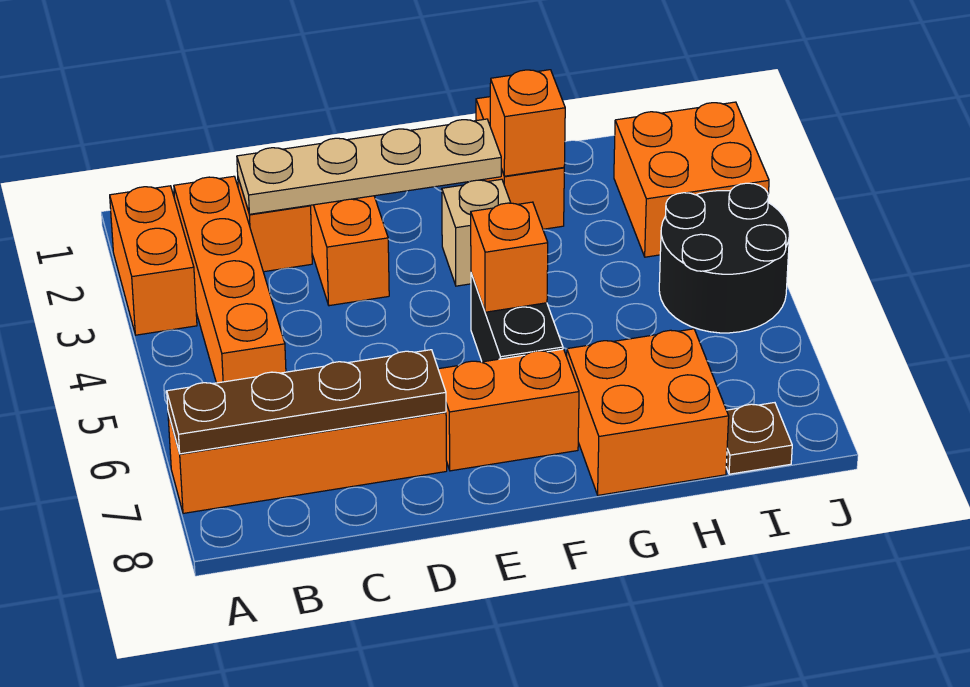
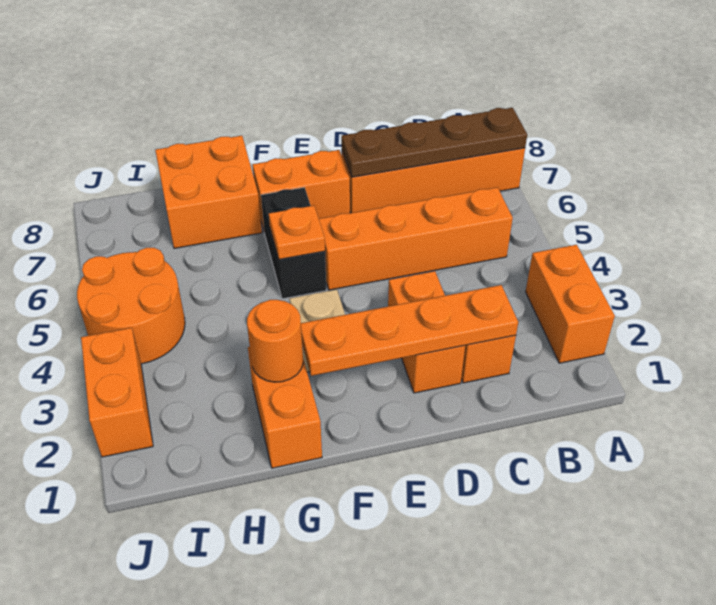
orange brick B2:B5 level 1 -> orange brick B5:E5 level 1
tan plate C2:F2 level 2 -> orange plate C2:F2 level 2
orange brick F5 level 2 -> orange plate F5 level 2
orange brick G2 level 2 -> orange round brick G2 level 2
orange brick I2:J3 level 1 -> orange brick J2:J3 level 1
black round brick I4:J5 level 1 -> orange round brick I4:J5 level 1
brown plate I8 level 1 -> none

